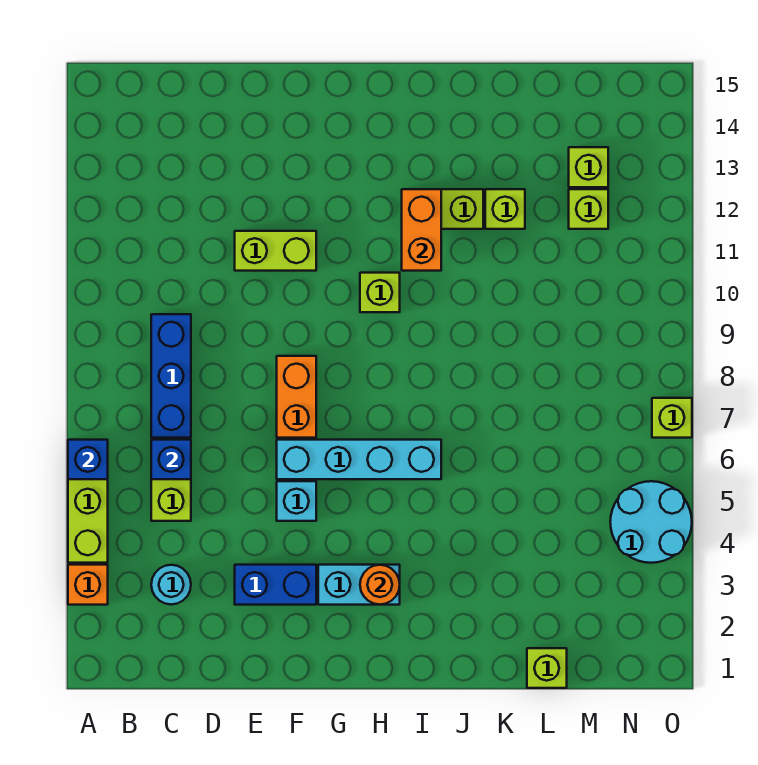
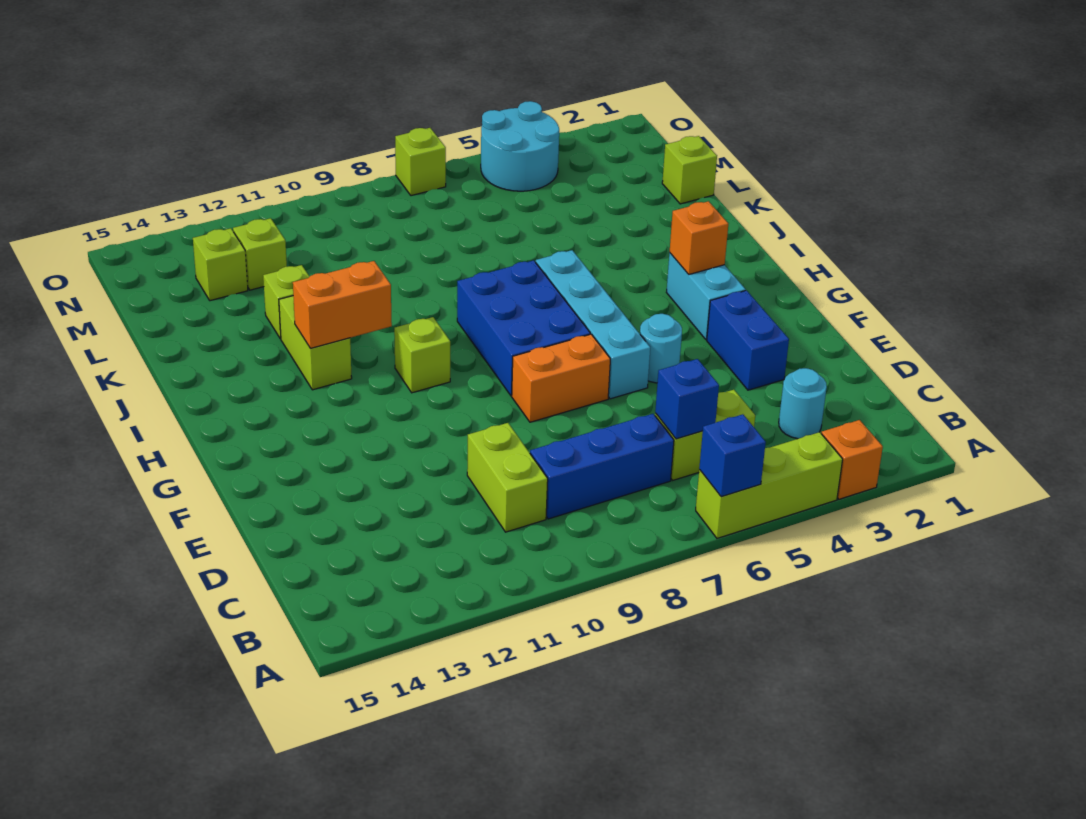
lime brick E11:F11 level 1 -> lime brick C10:D10 level 1
cyan brick F5 level 1 -> cyan round brick F5 level 1
none -> blue brick G7:I8 level 1
orange round brick H3 level 2 -> orange brick H3 level 2

